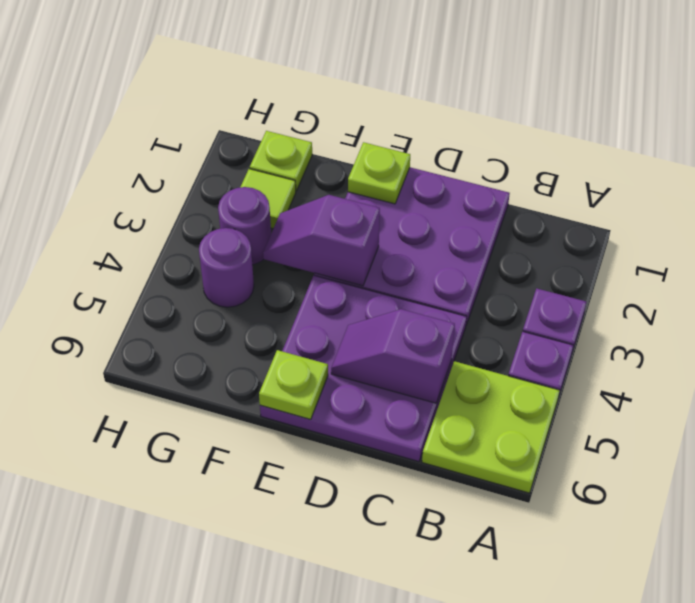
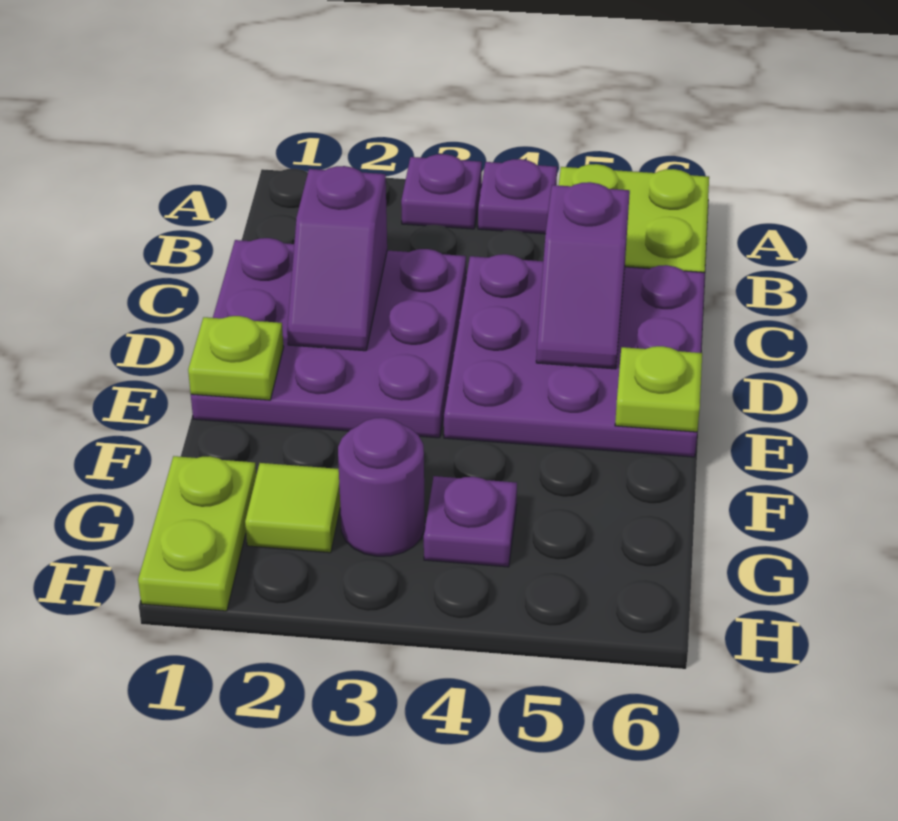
purple slope E3:F3 level 2 top E -> purple slope C2:D2 level 2 top C
lime plate G1 level 1 -> lime plate G1:H1 level 1
purple round brick G4 level 1 -> purple plate G4 level 1

